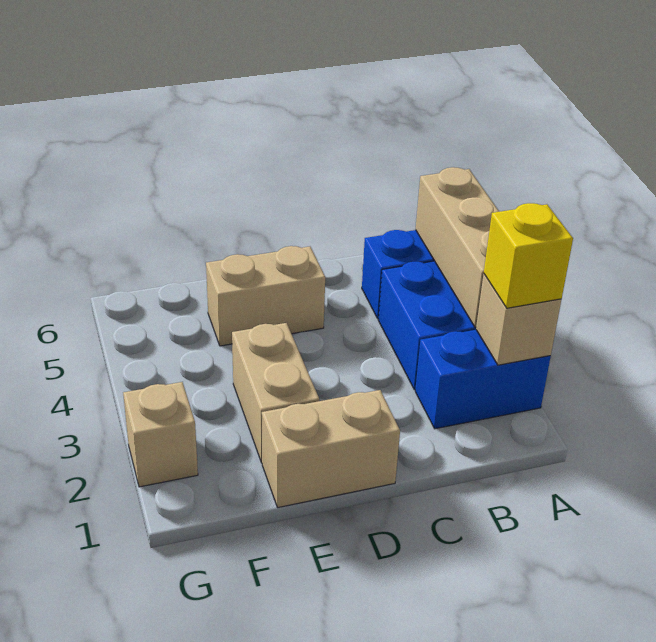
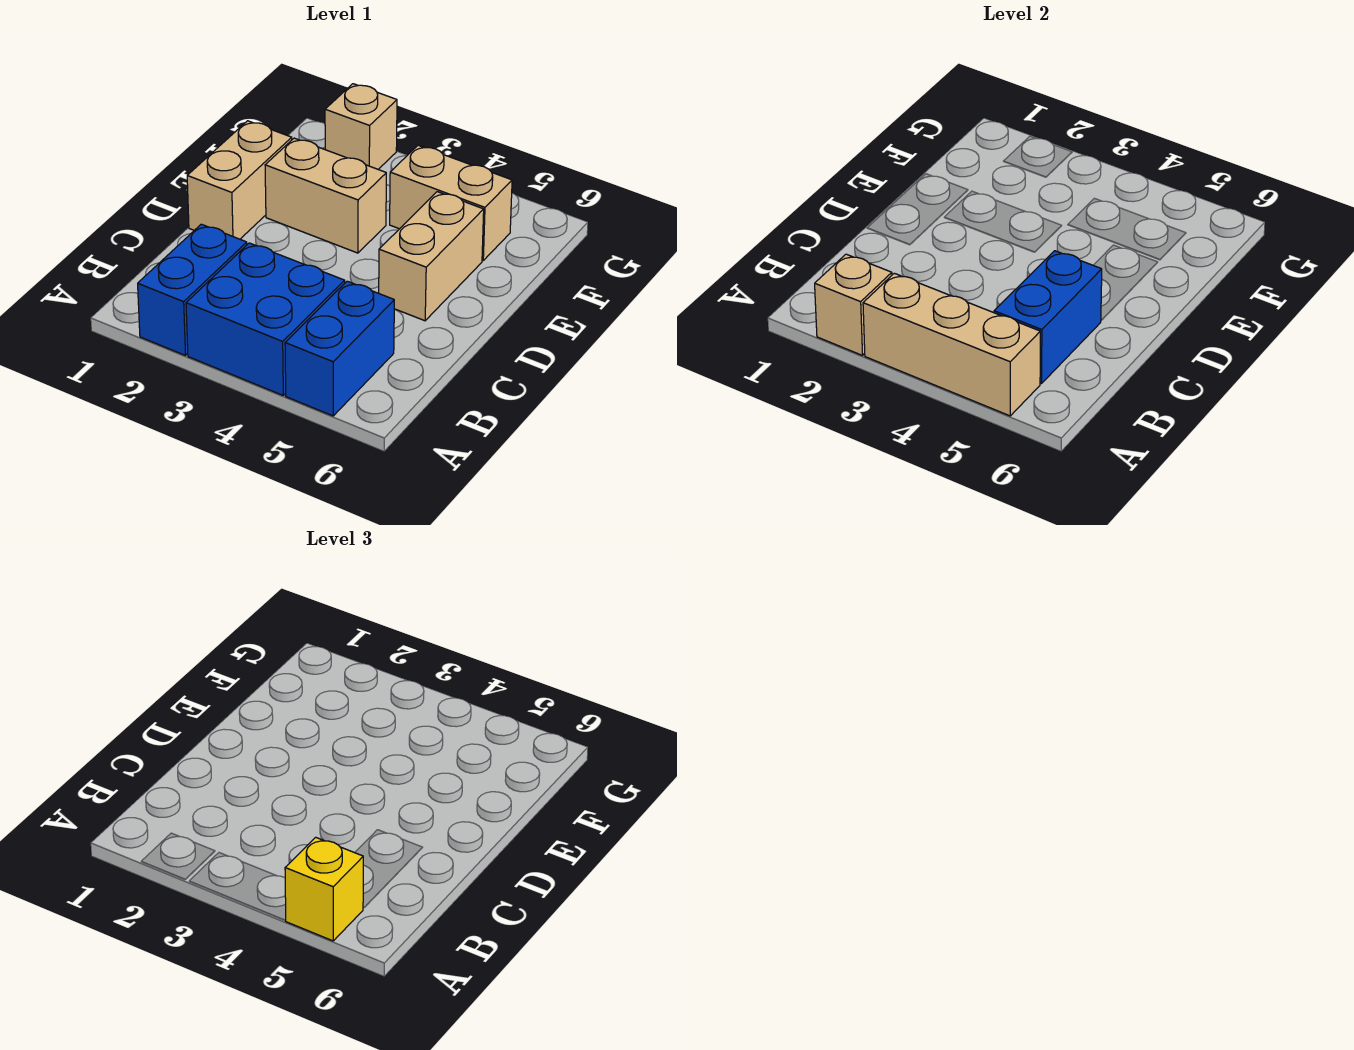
yellow brick A2 level 3 -> yellow brick A5 level 3
none -> blue brick B5:C5 level 2
none -> tan brick F4:F5 level 1

